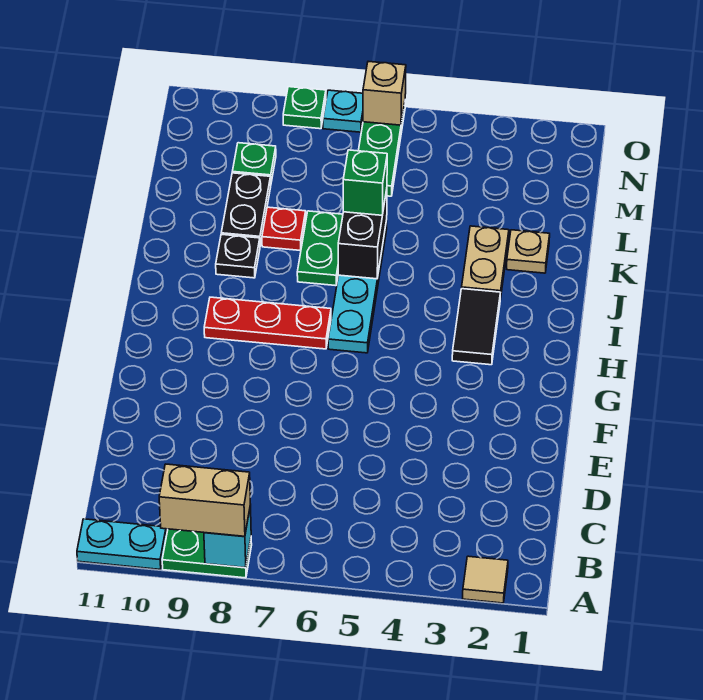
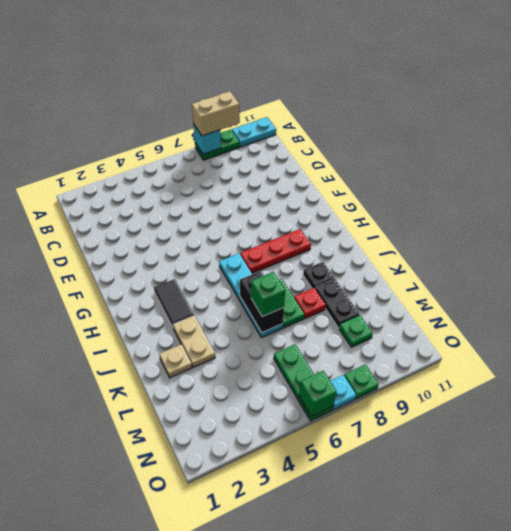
tan tile A2 level 1 -> none
tan brick O6 level 2 -> green brick O6 level 2

